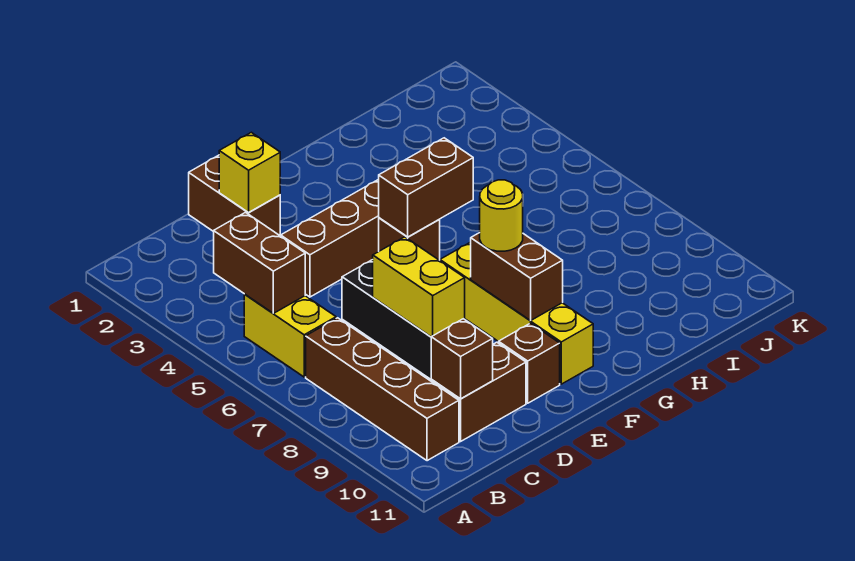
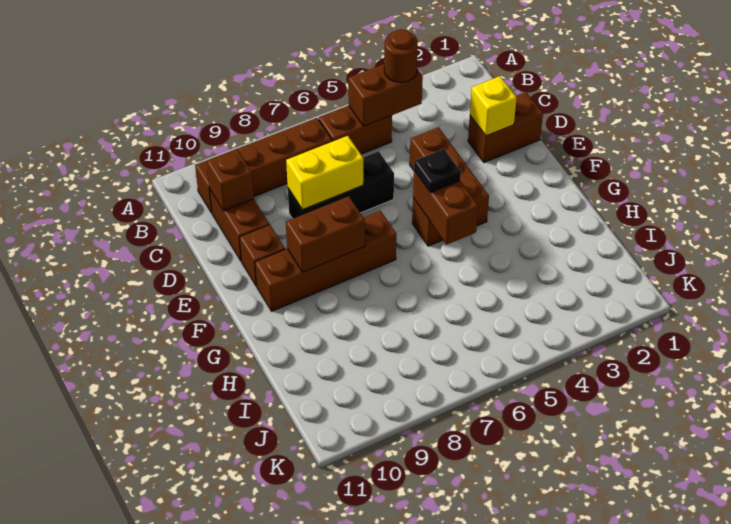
none -> brown round brick B4 level 3
yellow brick B5:B6 level 1 -> brown brick B5:B6 level 1
none -> black plate F5 level 3
yellow brick F7:F10 level 1 -> brown brick F7:F10 level 1
yellow round brick F8 level 3 -> none

